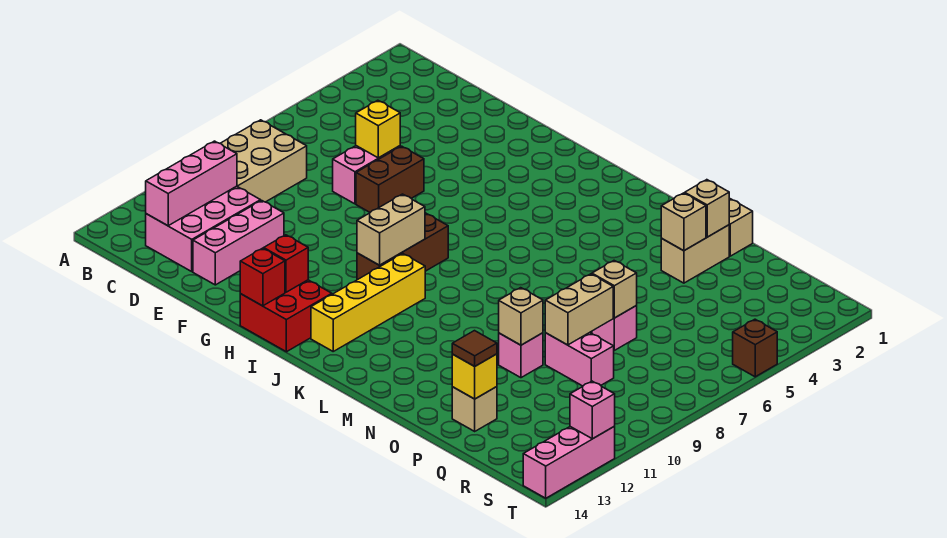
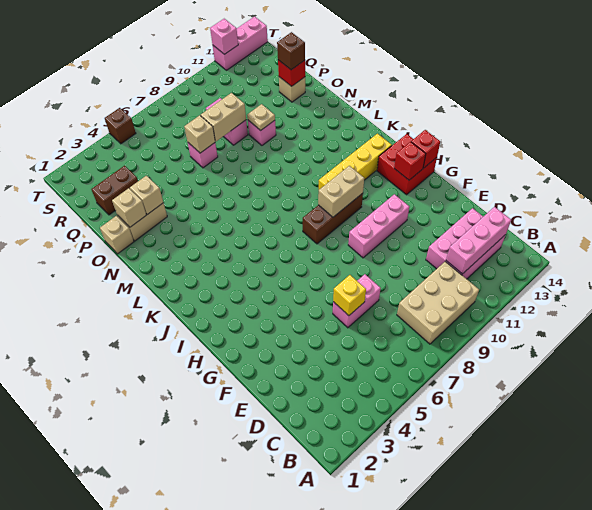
pink brick E11:E13 level 1 -> pink brick G9:G11 level 1
brown brick F6:F7 level 1 -> brown brick Q2:Q3 level 1
tan brick O10 level 2 -> tan plate O10 level 2
yellow brick P13 level 2 -> red brick P13 level 2
brown tile P13 level 3 -> brown brick P13 level 3

